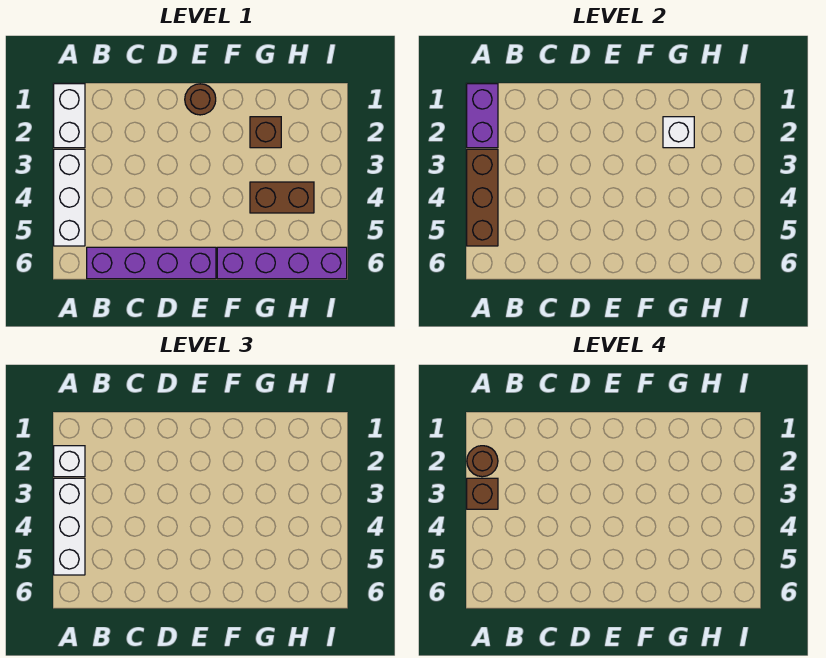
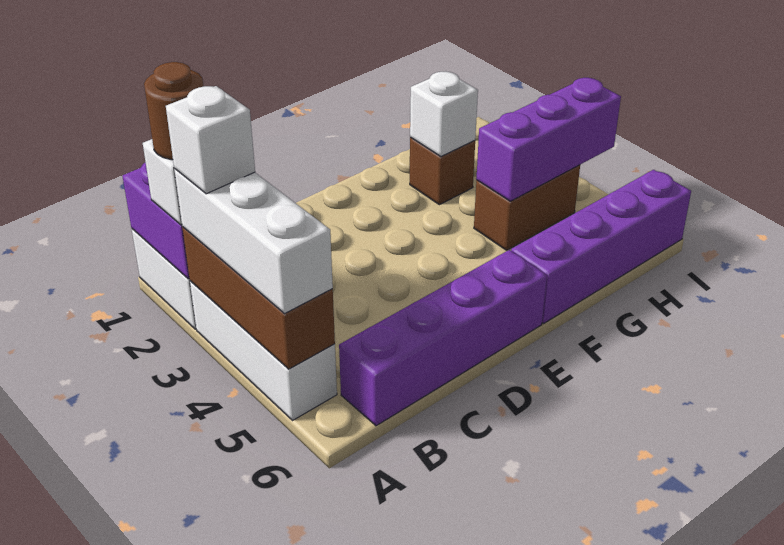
brown brick A3 level 4 -> white brick A3 level 4
brown round brick E1 level 1 -> none
none -> purple brick G4:I4 level 2

